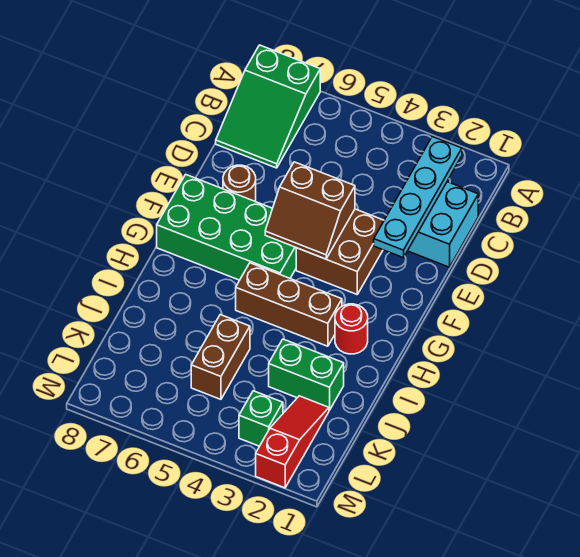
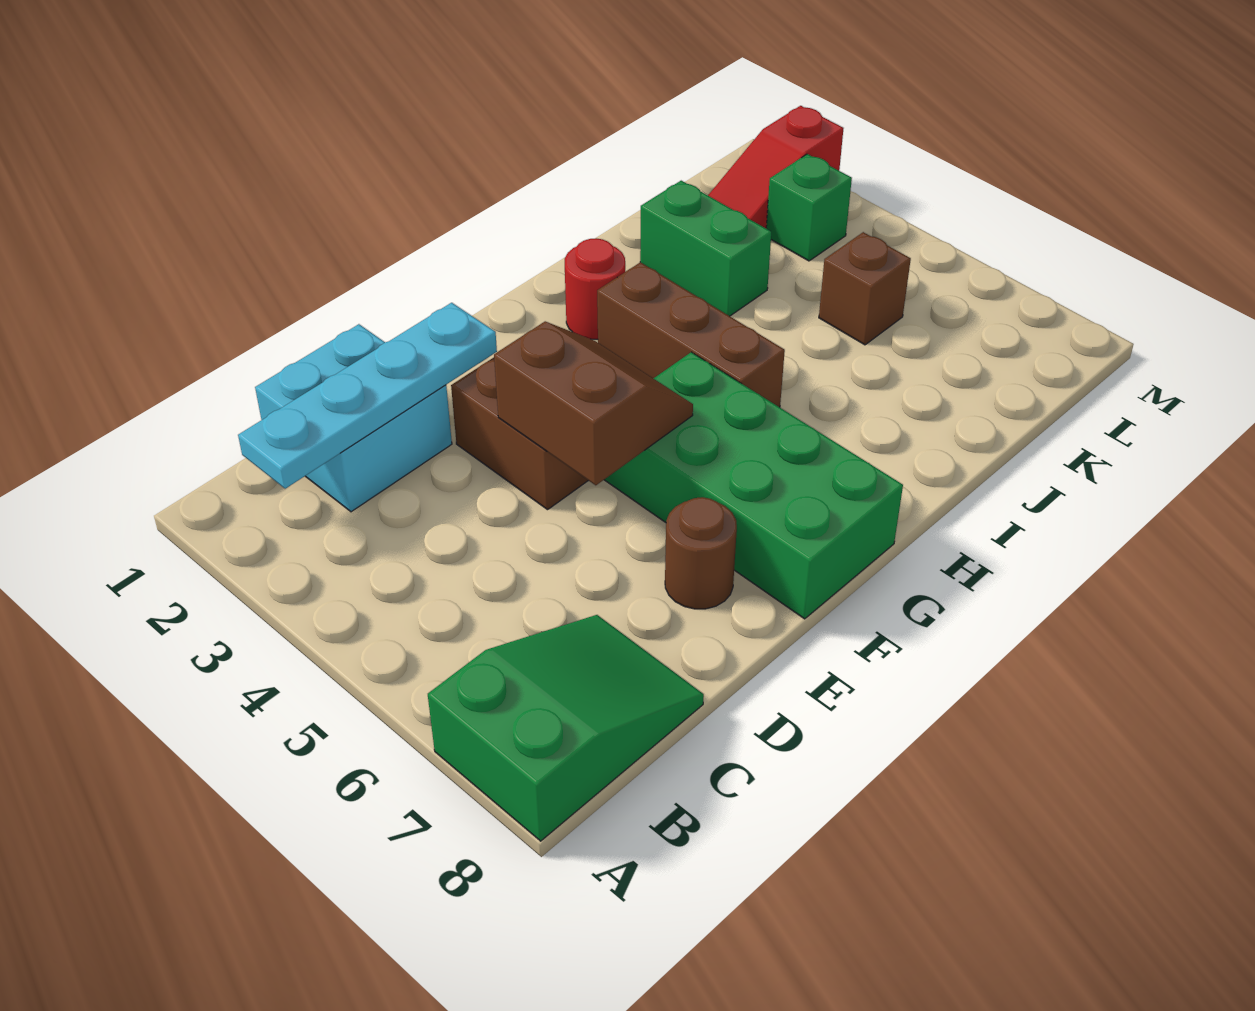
brown brick J5:K5 level 1 -> brown brick K5 level 1

